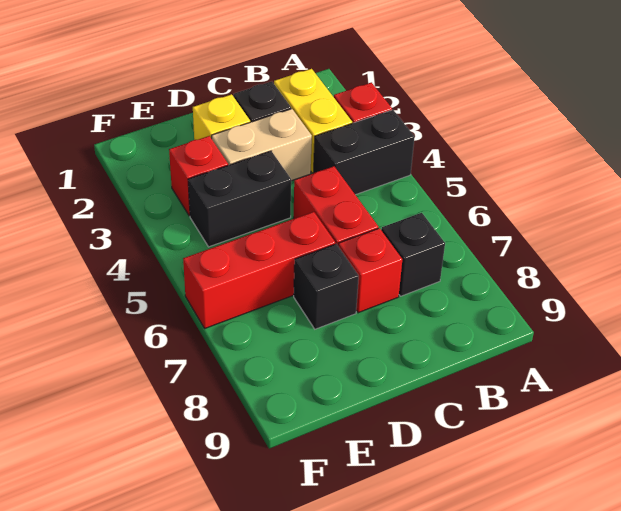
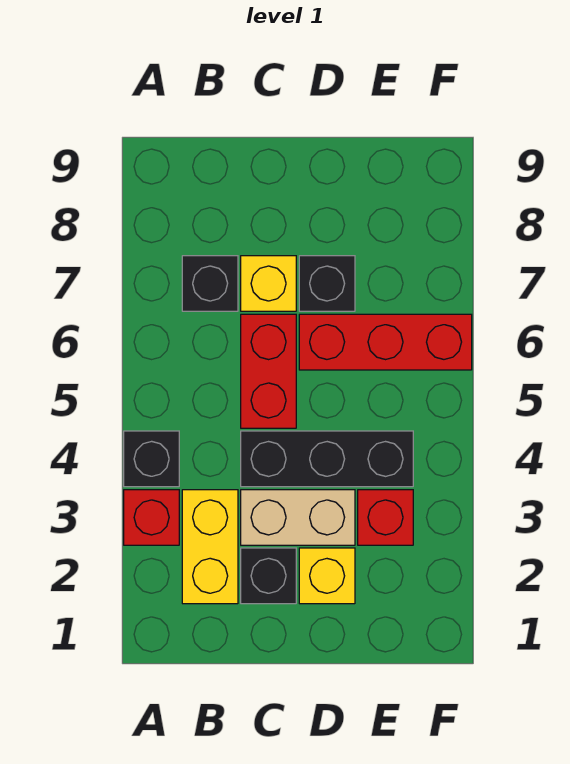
black brick A4:B4 level 1 -> black brick A4 level 1
red brick C7 level 1 -> yellow brick C7 level 1
black brick D4:E4 level 1 -> black brick C4:E4 level 1

